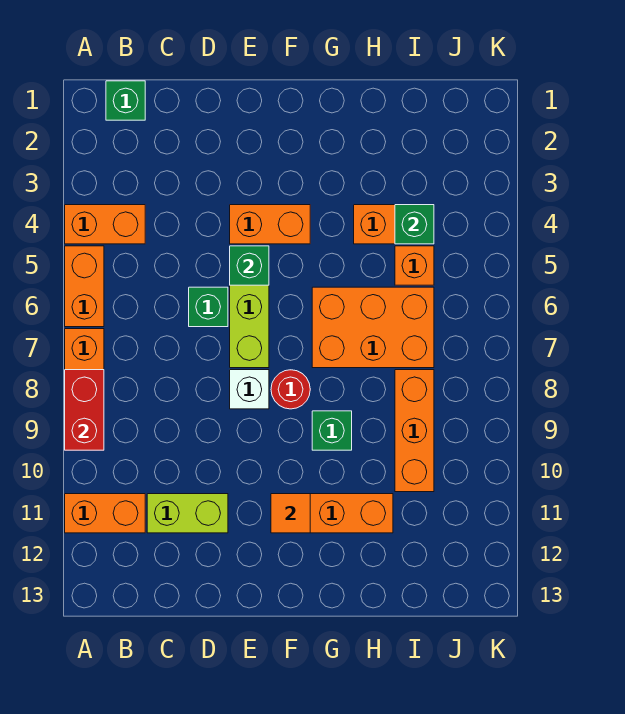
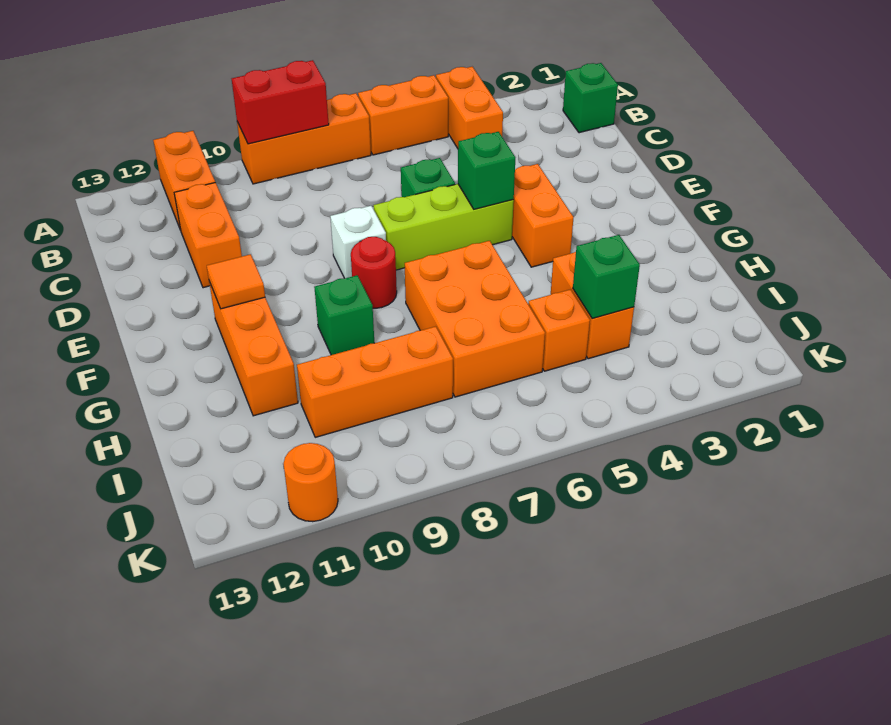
lime brick C11:D11 level 1 -> orange brick C11:D11 level 1
none -> orange round brick K11 level 1

